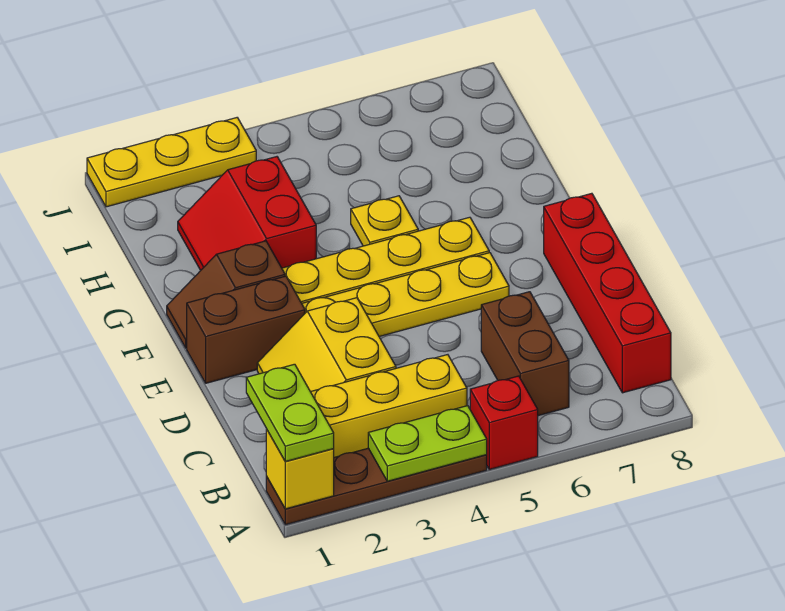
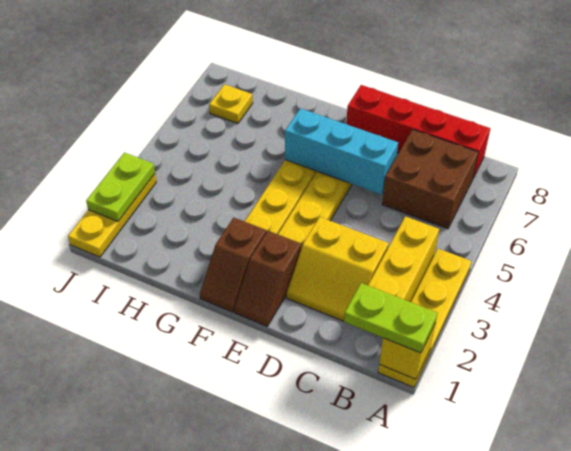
brown plate A1:A4 level 1 -> yellow plate A1:A4 level 1
lime plate A3:A4 level 2 -> lime plate J2:J3 level 2
red brick A5 level 1 -> none
brown brick B6:C6 level 1 -> brown brick B6:C7 level 1
none -> cyan brick D6:F6 level 2
brown brick E1:E2 level 1 -> brown slope E1:E2 level 1 top 2
red slope G2:H3 level 1 top 3 -> none
yellow plate G5 level 1 -> yellow plate I7 level 1

